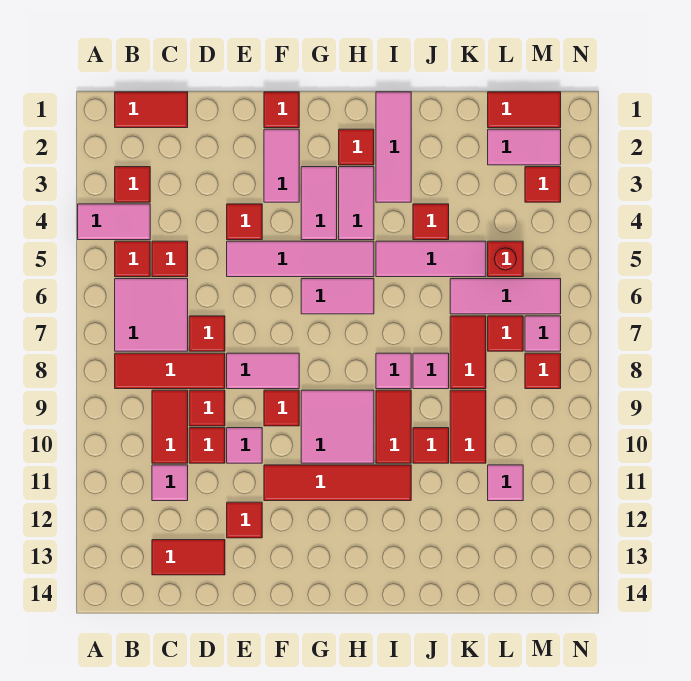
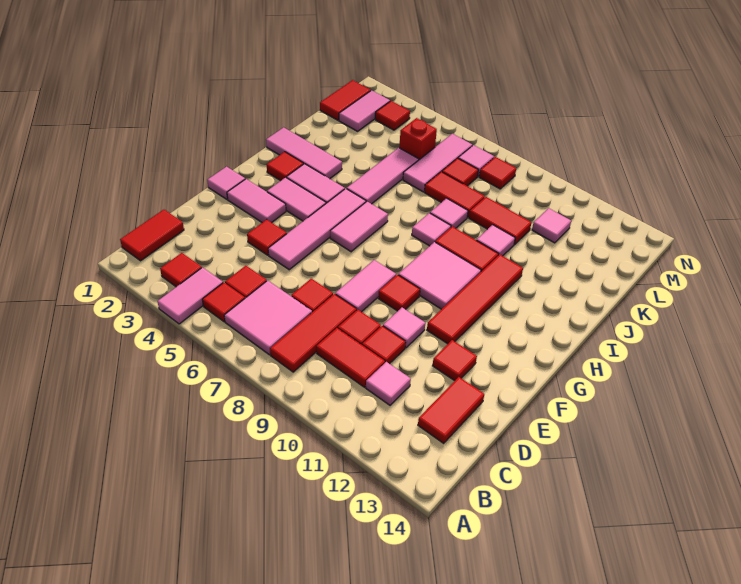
red tile F1 level 1 -> pink tile F1 level 1
red tile J4 level 1 -> none
red tile J10 level 1 -> pink tile J10 level 1

